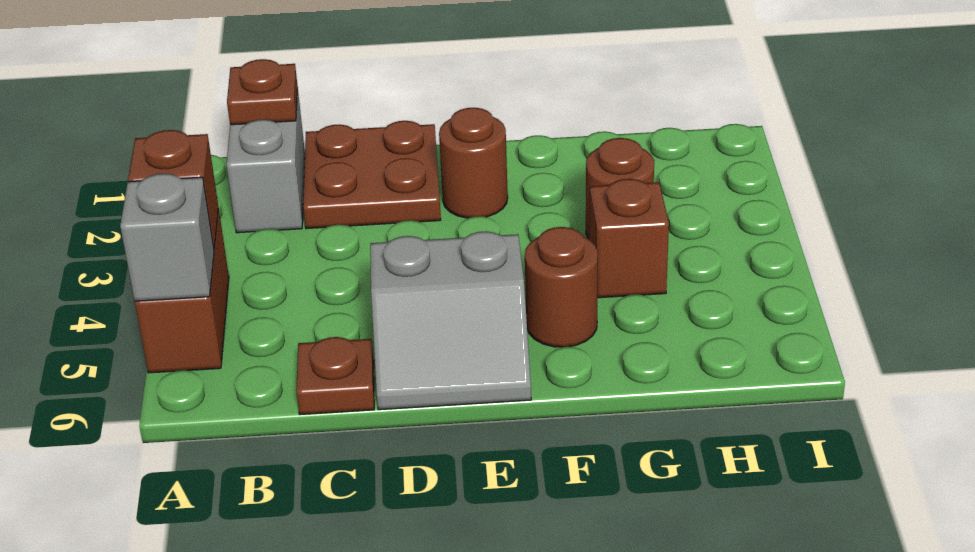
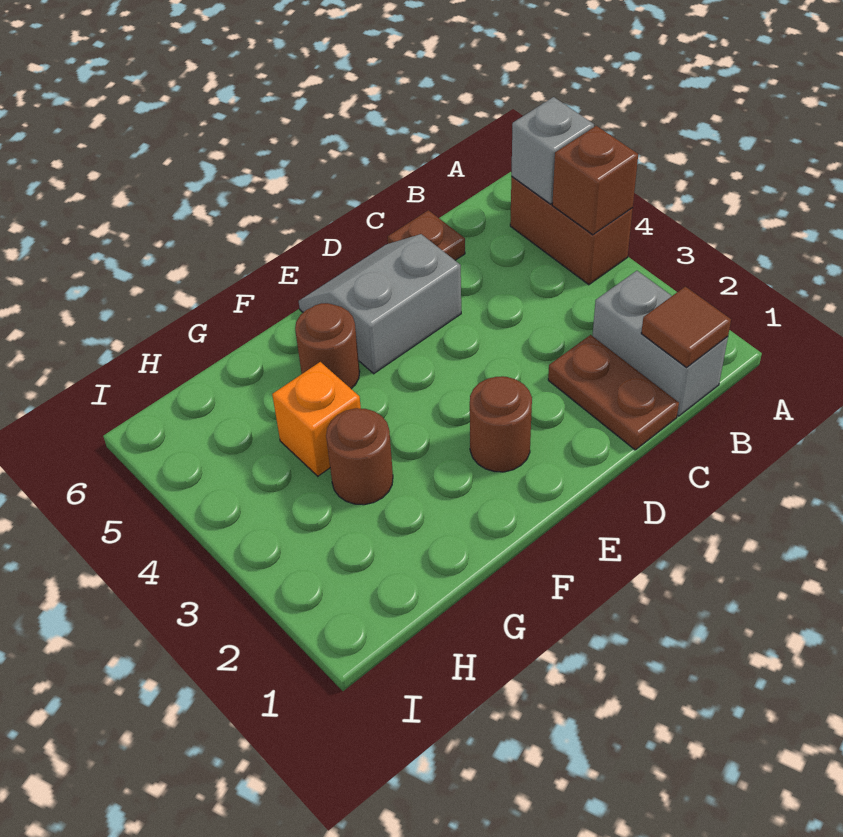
brown plate B1 level 2 -> brown tile B1 level 2
brown plate C1:D2 level 1 -> brown plate C1:C2 level 1
brown brick G4 level 1 -> orange brick G4 level 1

